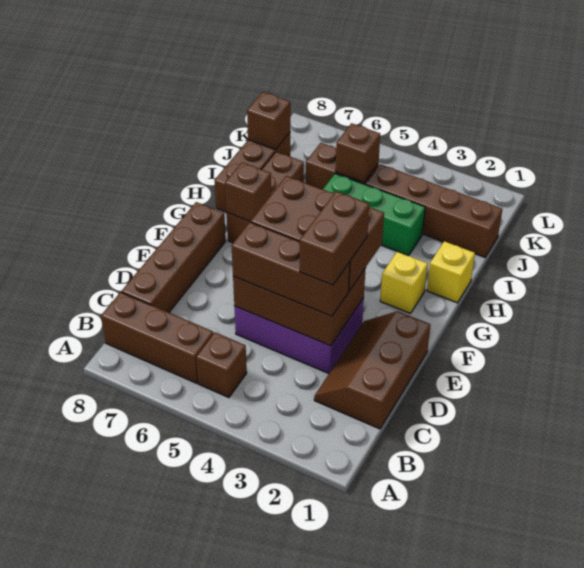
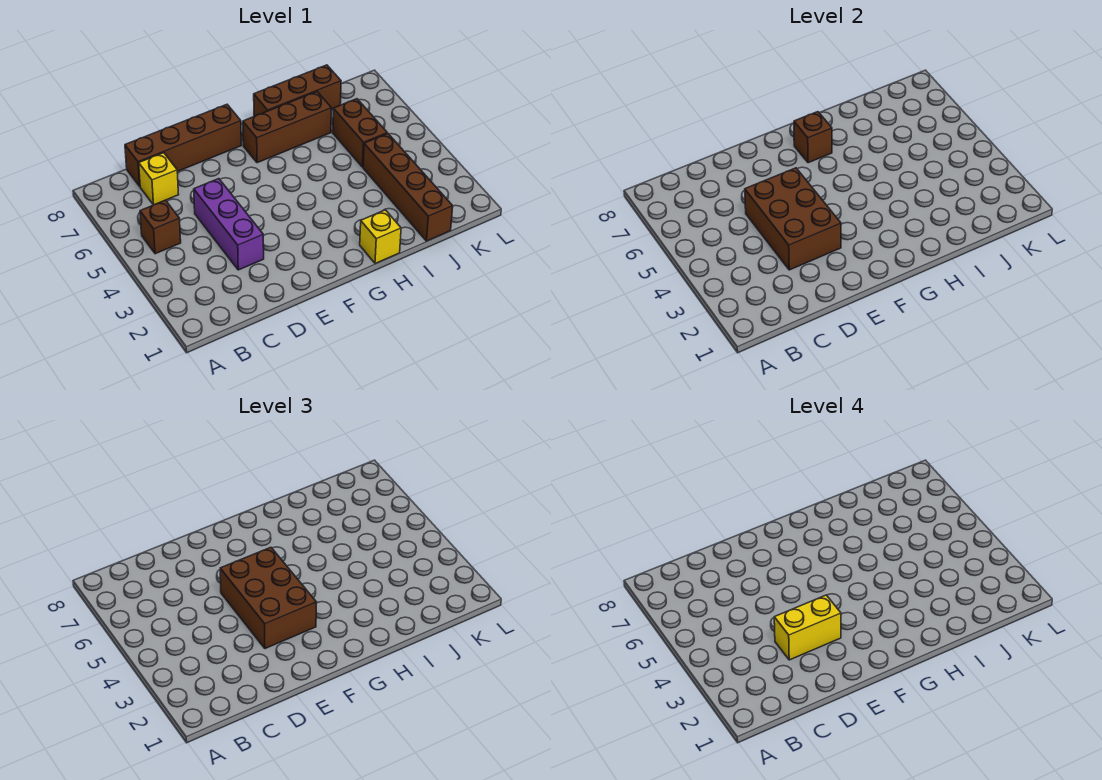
brown brick B6:B8 level 1 -> none
brown slope C1:E2 level 1 top 1 -> none
purple brick D3:E5 level 1 -> purple brick D3:D5 level 1
brown brick D3:D5 level 3 -> none
brown brick D3:E3 level 4 -> yellow brick D3:E3 level 4
yellow brick G2 level 1 -> yellow brick C7 level 1
green brick I3:I5 level 1 -> none
brown brick J5 level 2 -> none
brown brick J8 level 2 -> none

